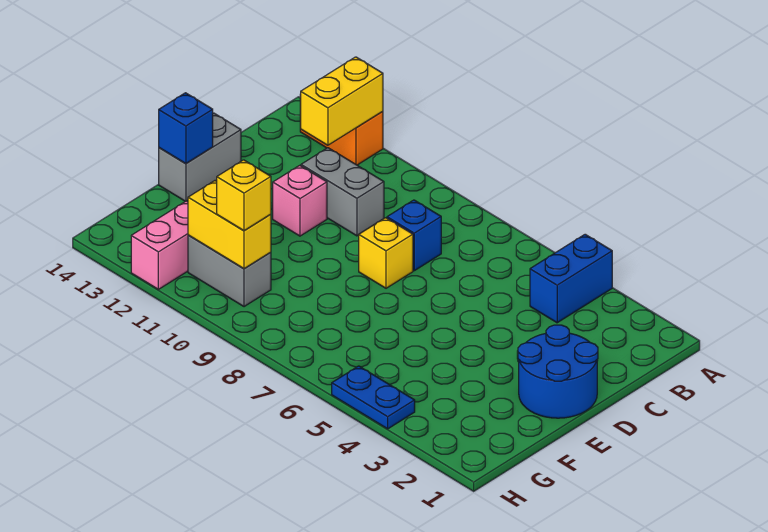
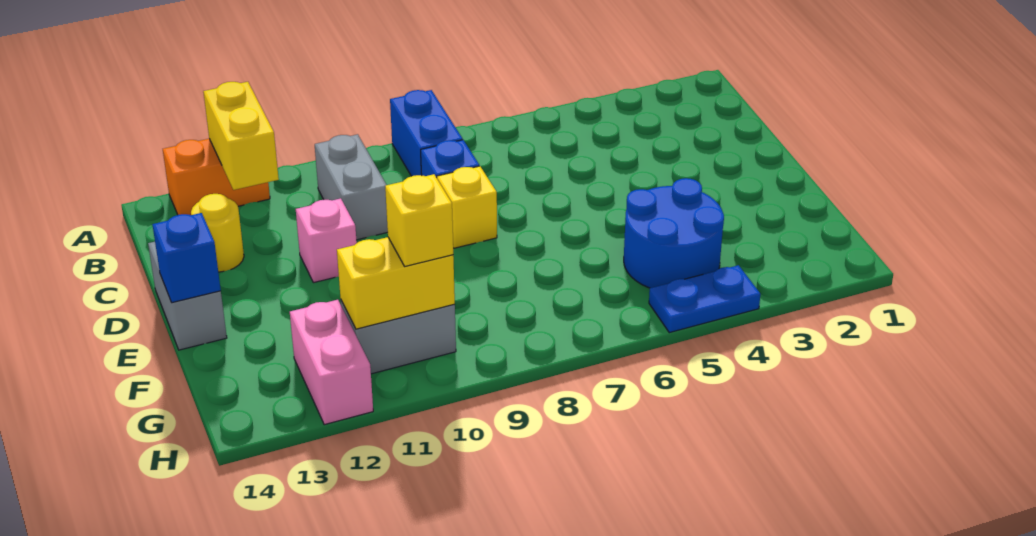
blue brick A4:B4 level 1 -> blue brick A8:B8 level 1
grey brick C10:C11 level 1 -> grey brick B10:C10 level 1
none -> yellow round brick C13 level 1
blue round brick D1:E2 level 1 -> blue round brick F4:G5 level 1

